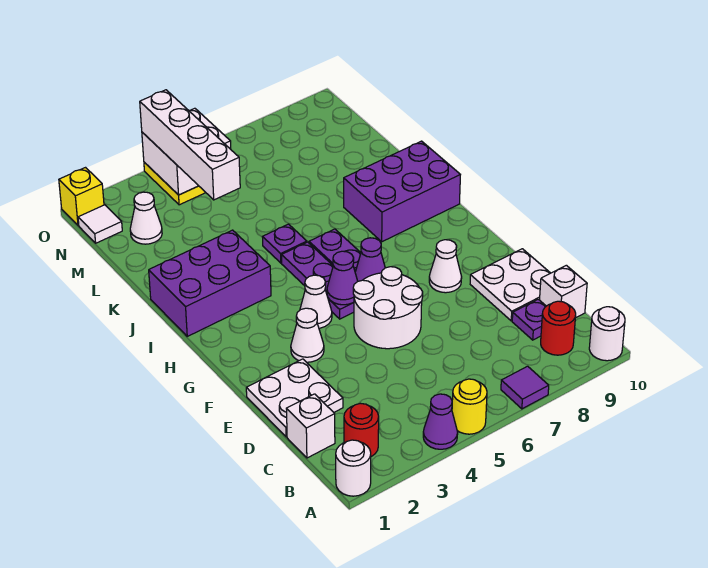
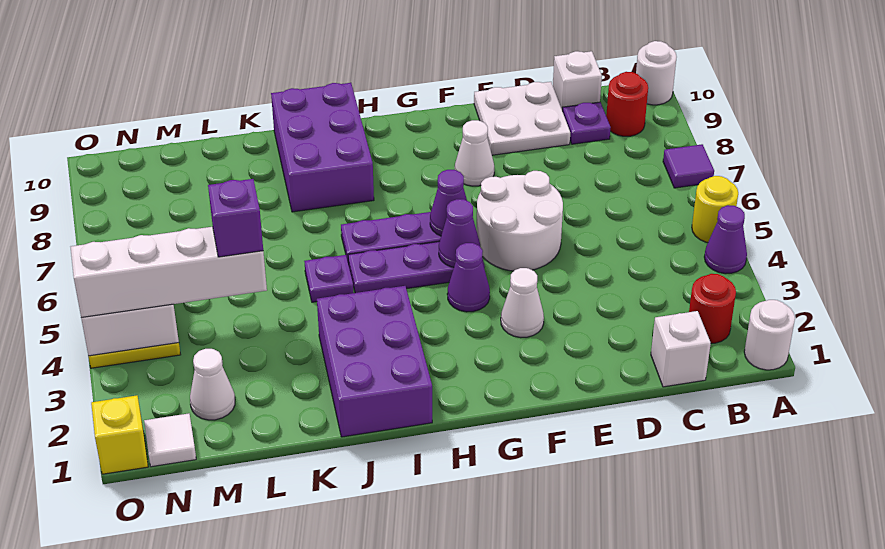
white plate D1:E2 level 1 -> none
white cone G4 level 1 -> purple cone G4 level 1
none -> purple brick L4 level 4

